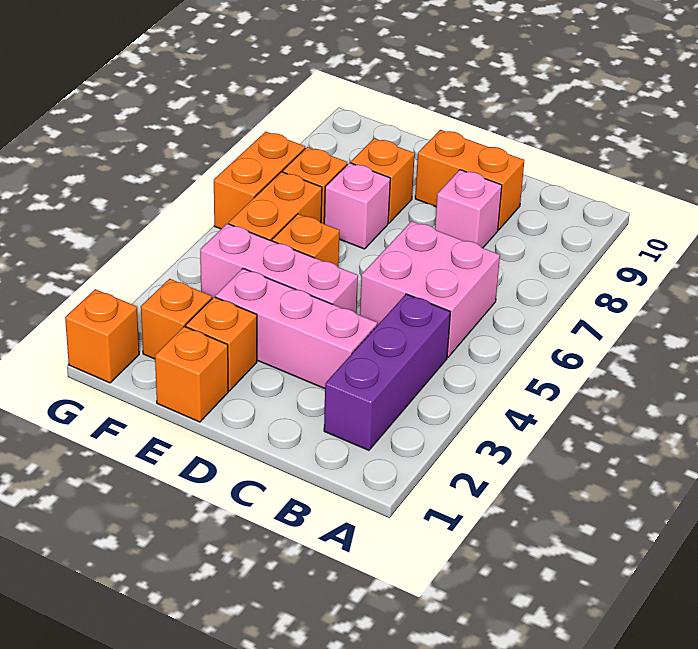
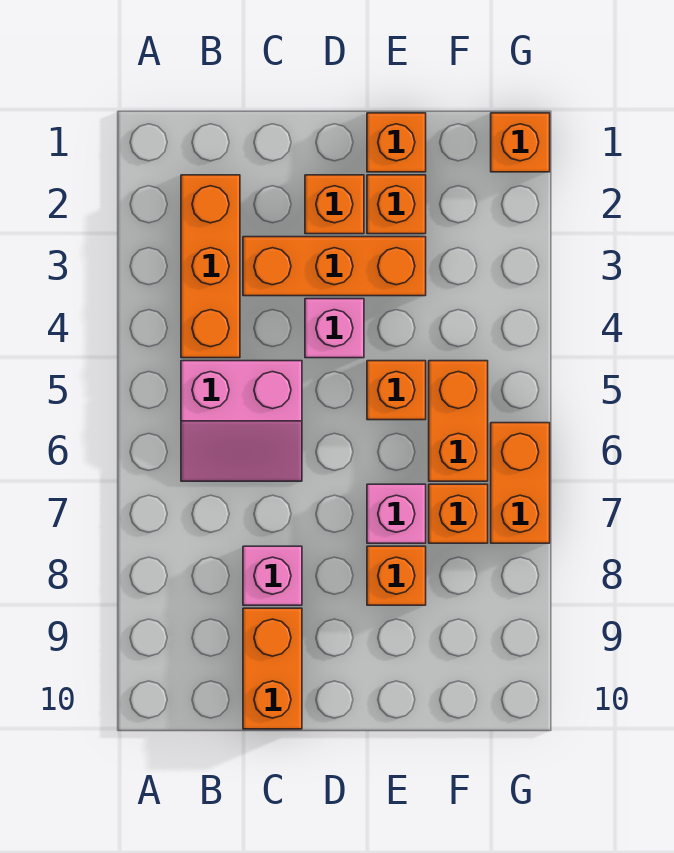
purple brick B2:B4 level 1 -> orange brick B2:B4 level 1
pink brick B5:C6 level 1 -> pink slope B5:C6 level 1 top 5
pink brick C3:E3 level 1 -> orange brick C3:E3 level 1
orange brick C9:D9 level 1 -> orange brick C9:C10 level 1
pink brick D4:F4 level 1 -> pink brick D4 level 1
orange brick F2 level 1 -> orange brick D2 level 1

